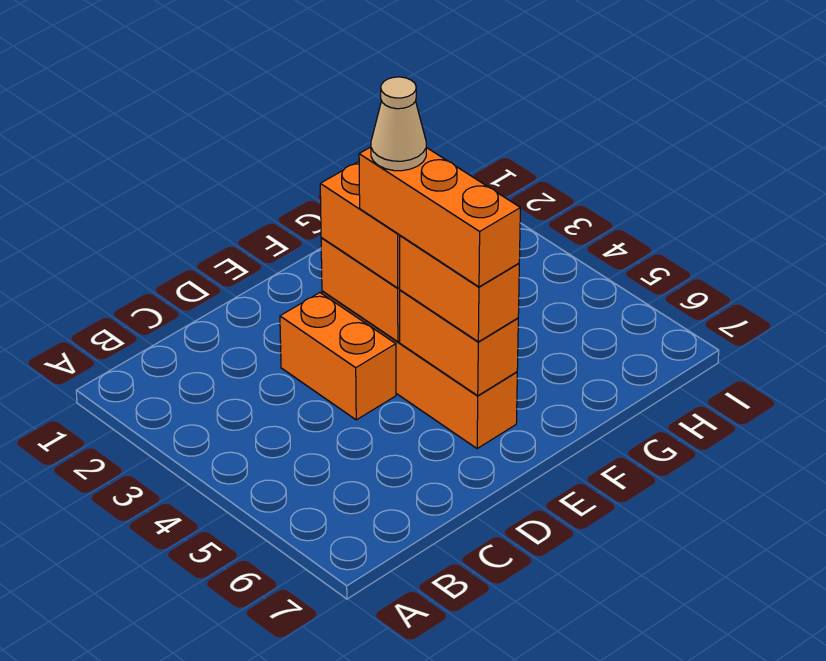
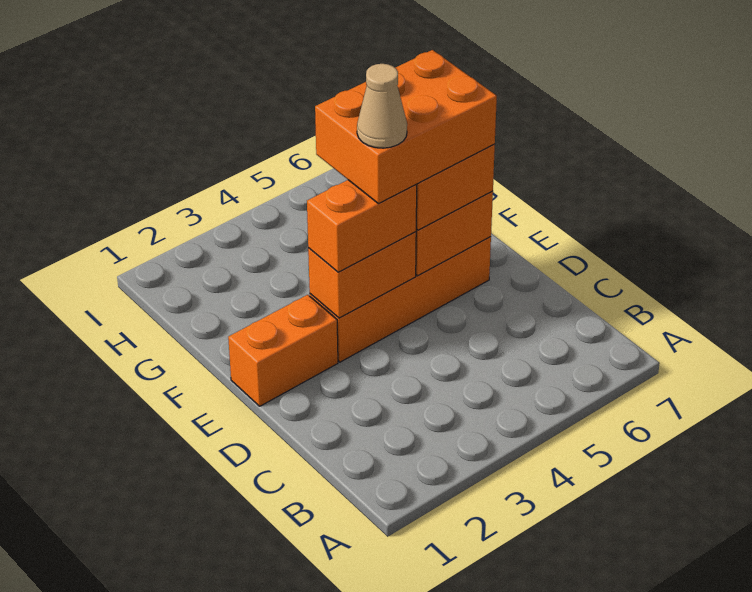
orange brick D3:D4 level 1 -> orange brick E1:E2 level 1
orange brick E4:E6 level 4 -> orange brick E4:F6 level 4

